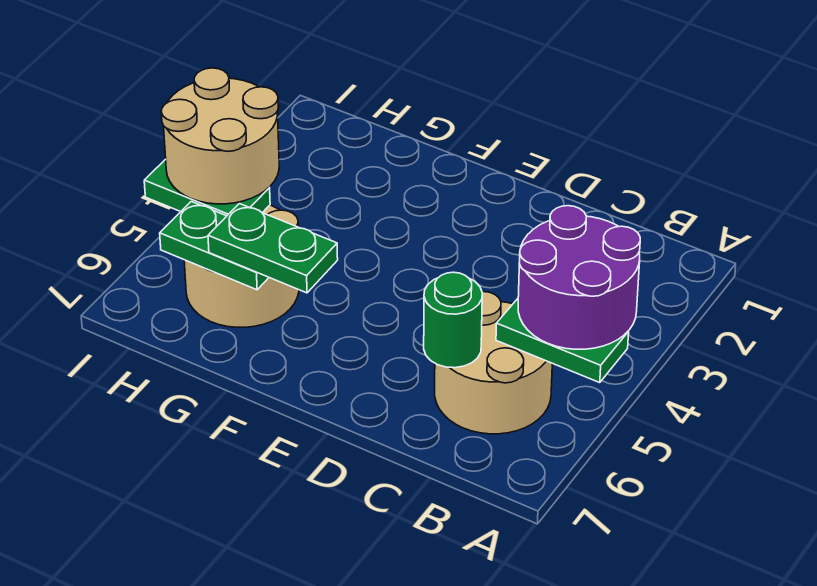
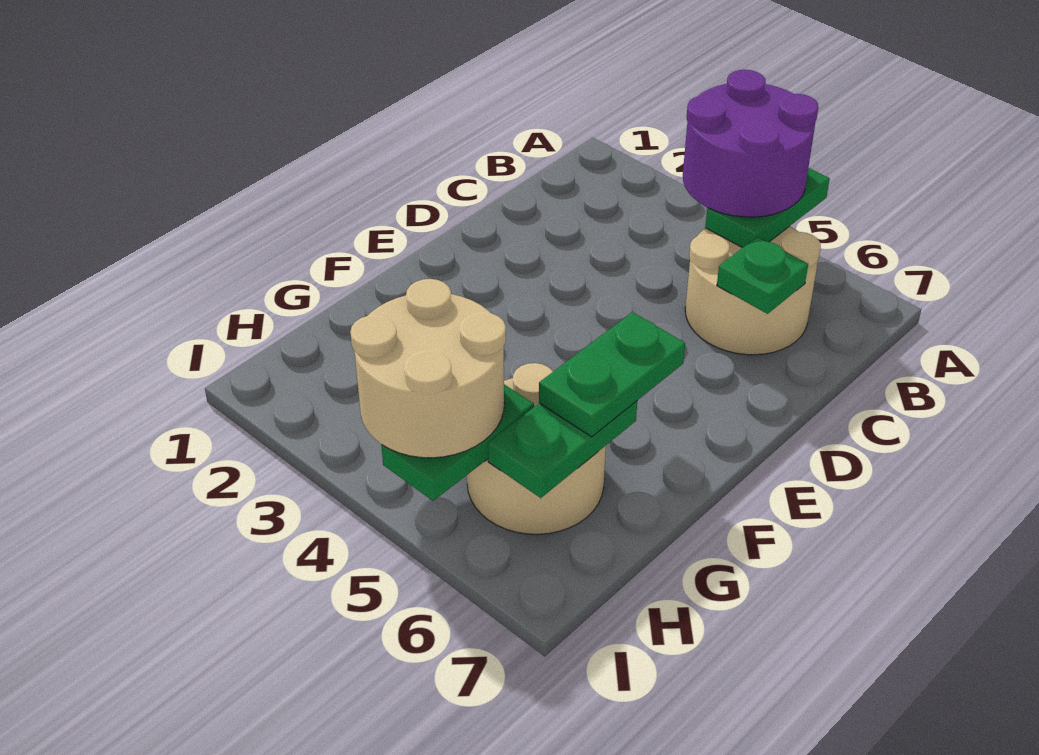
green round brick C6 level 2 -> green plate C6 level 2

